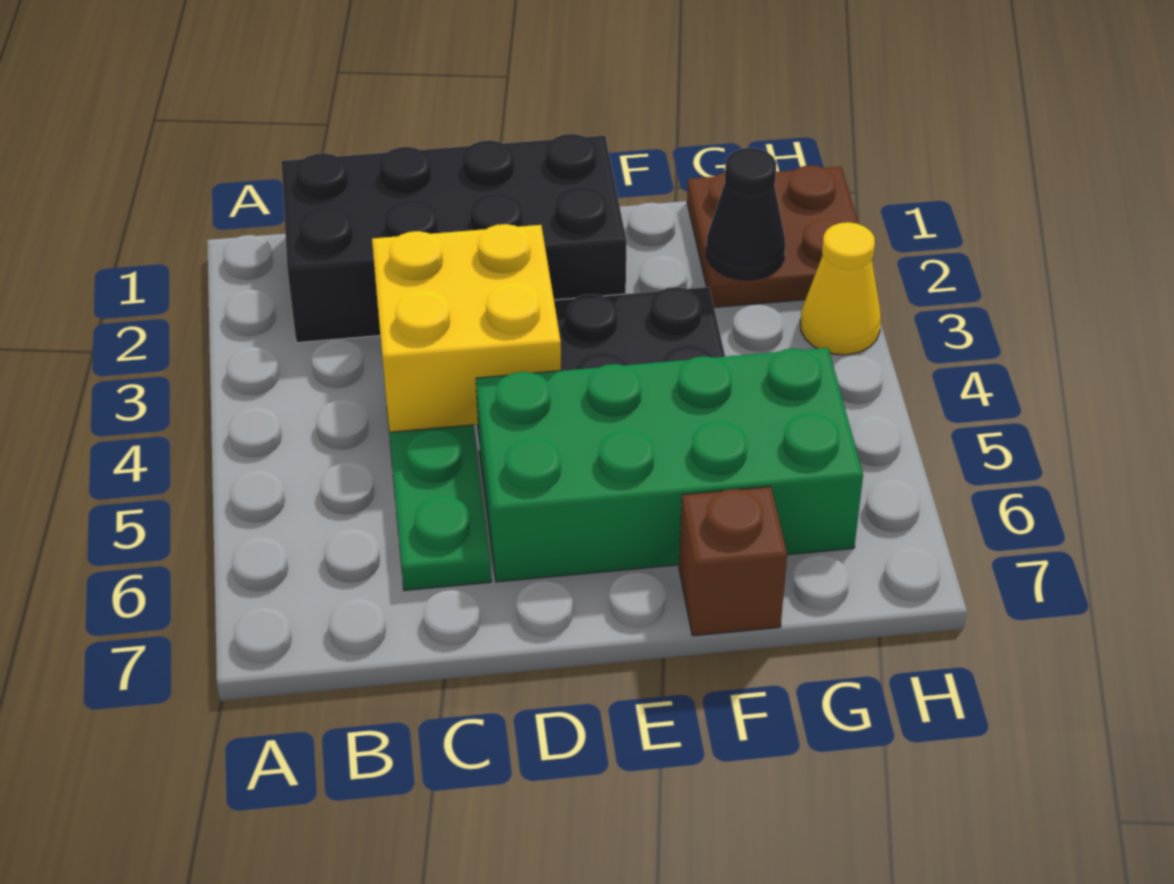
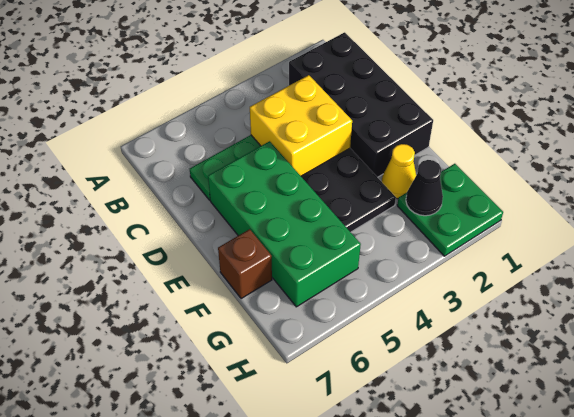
brown plate G1:H2 level 1 -> green plate G1:H2 level 1
yellow cone H3 level 1 -> yellow cone F2 level 1

